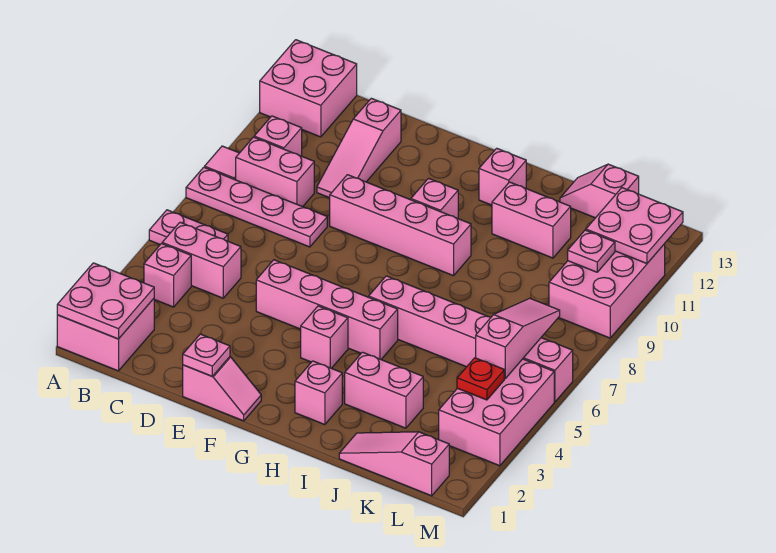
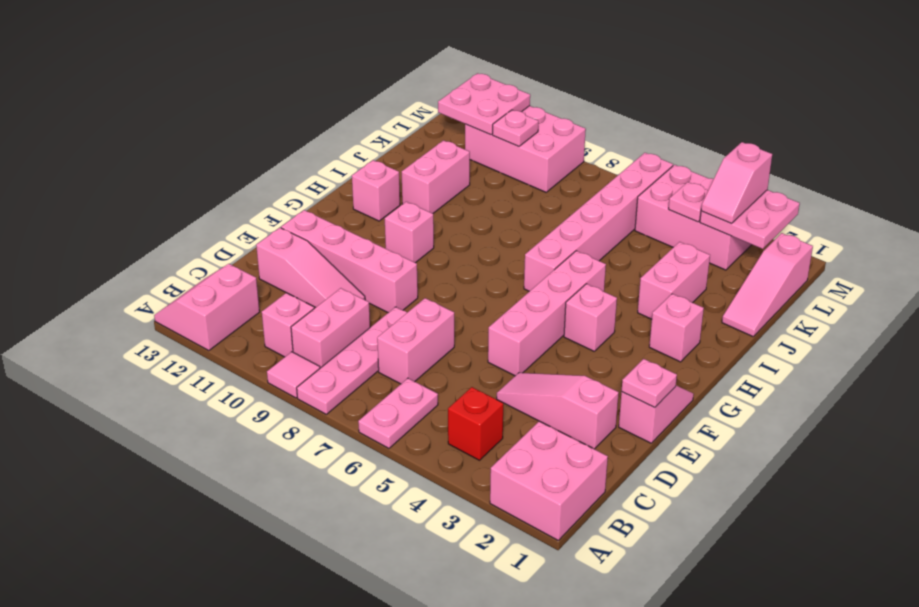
pink plate A1:B2 level 2 -> pink plate L2:M3 level 2
pink brick A12:B13 level 1 -> pink slope A12:B13 level 1 top 12
pink brick B4 level 1 -> red brick B4 level 1
pink brick B5:C5 level 1 -> pink brick C7:D7 level 1
pink brick E9:H9 level 1 -> pink brick E9:E12 level 1
pink slope J13:K13 level 1 top K -> pink slope L3:M3 level 3 top M
red plate L4 level 2 -> pink plate L4 level 2
pink slope L5:L7 level 2 top 5 -> pink slope D2:D4 level 1 top 2

